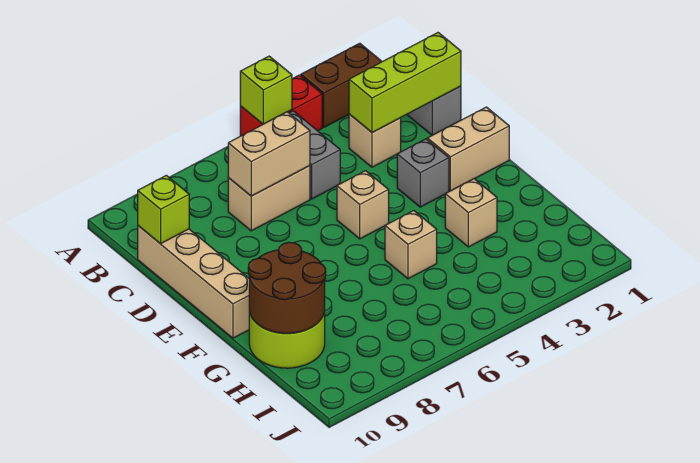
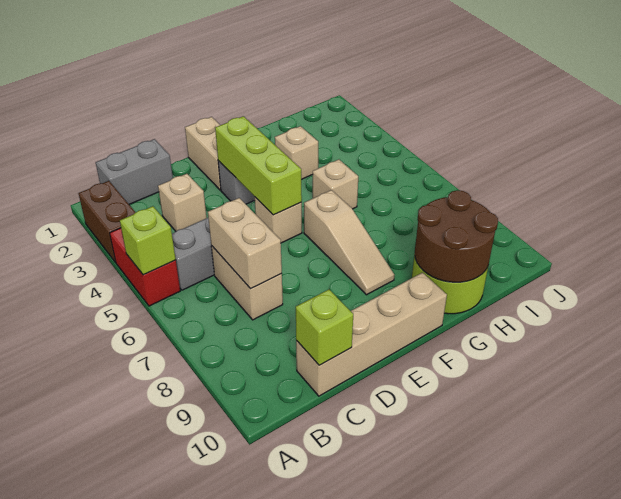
lime brick C1:C3 level 2 -> lime brick E3:E5 level 2
none -> tan slope F6:F8 level 1 top 6

